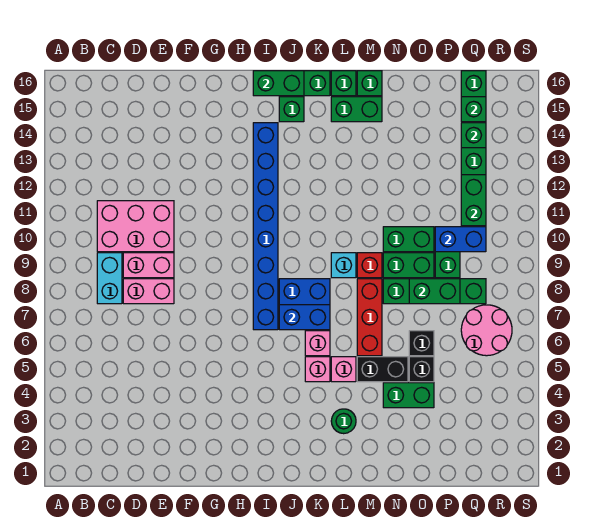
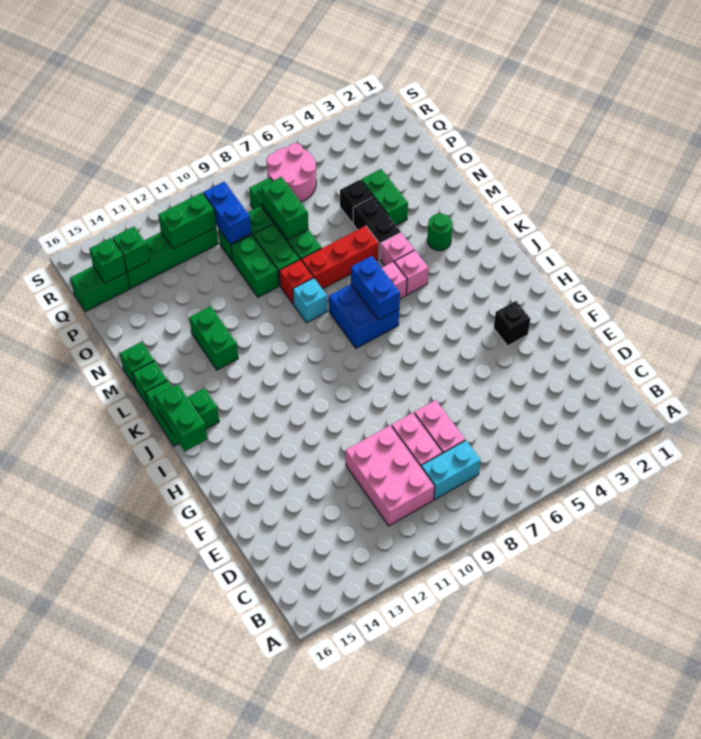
blue brick I7:I14 level 1 -> none
green brick L15:M15 level 1 -> green brick L13:M13 level 1
black brick O6 level 1 -> black brick G3 level 1

